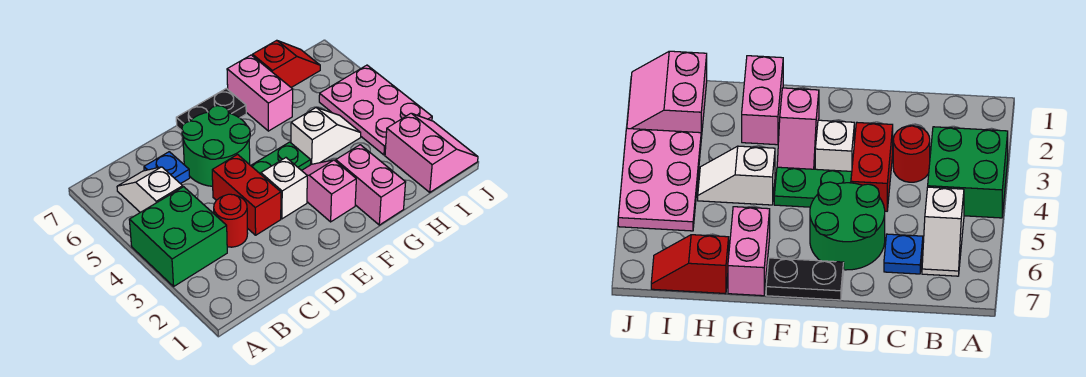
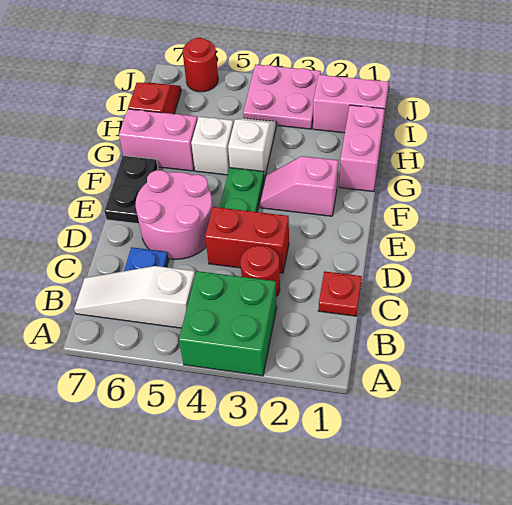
white slope B5:B6 level 1 top 5 -> white slope B5:B7 level 1 top 5
none -> red plate C1 level 1
green round brick D5:E6 level 1 -> pink round brick D5:E6 level 1
white brick E3 level 1 -> white brick G5 level 1
pink brick G1:G2 level 1 -> pink brick G1:H1 level 1
pink plate I3:J5 level 1 -> pink plate I3:J4 level 1
none -> red round brick J6 level 1

